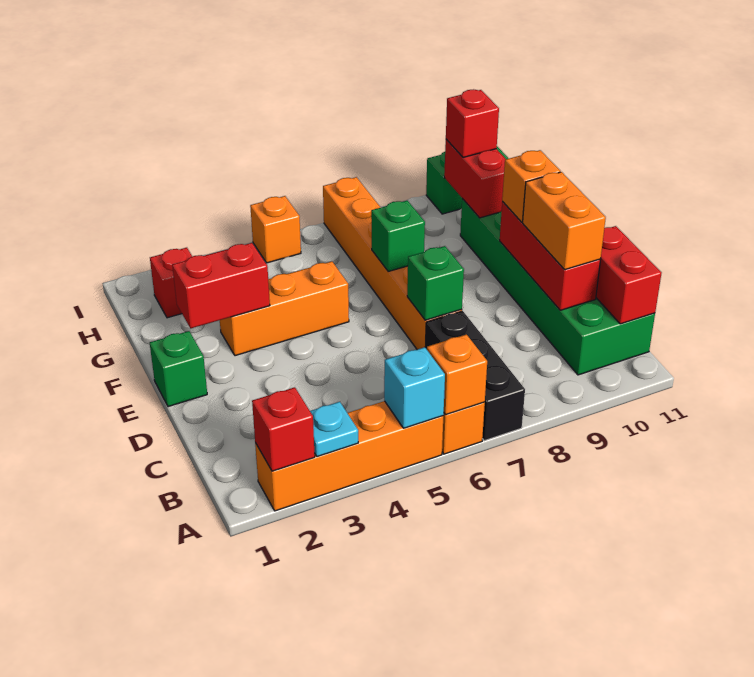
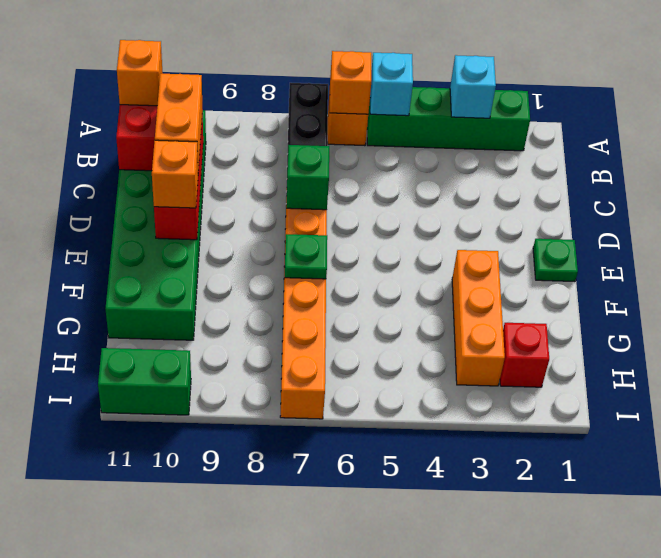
orange brick A2:A5 level 1 -> green brick A2:A5 level 1
red brick A2 level 2 -> none
cyan plate A3 level 2 -> cyan brick A3 level 2
green brick E1 level 1 -> green plate E1 level 1
red brick F2:F3 level 2 -> none
orange brick F3:F5 level 1 -> orange brick F3:H3 level 1
green brick F7 level 2 -> green plate F7 level 2
red brick G10:H10 level 2 -> none
red brick H10 level 3 -> none
orange brick I5 level 1 -> orange brick B11 level 3

